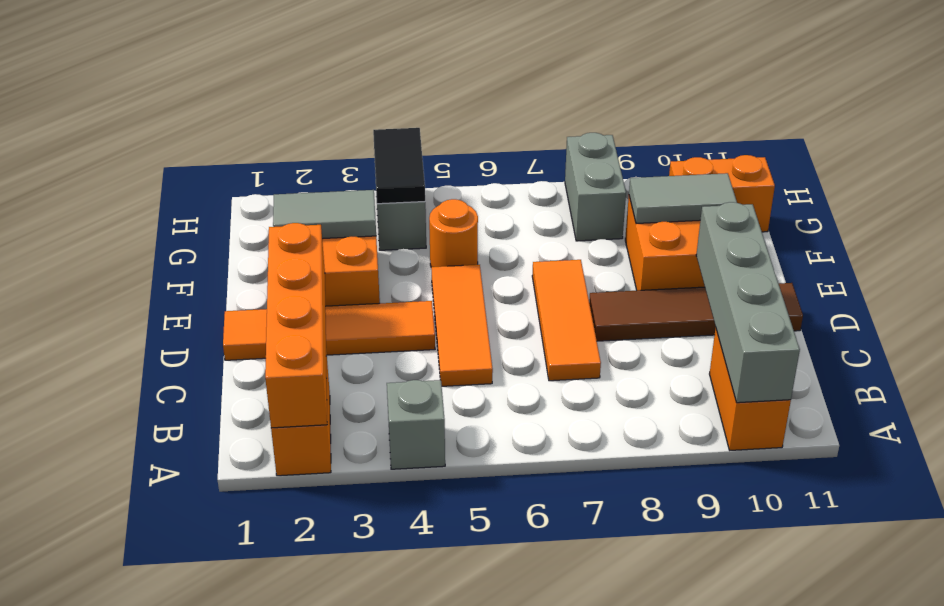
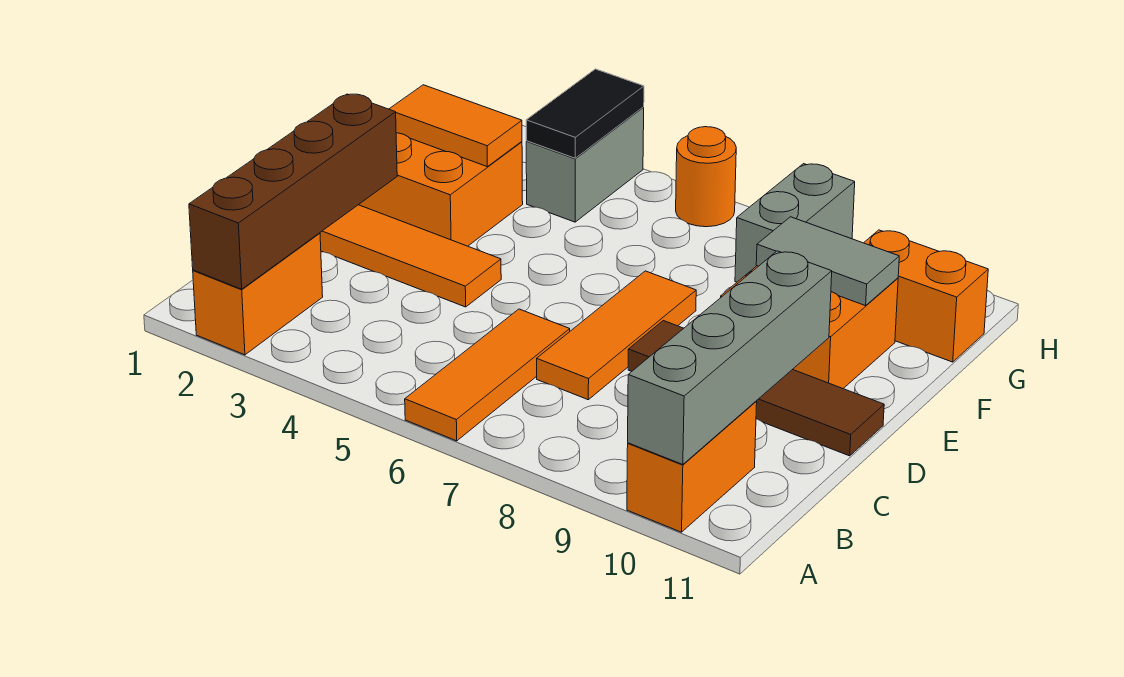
orange brick A2:D2 level 2 -> brown brick A2:D2 level 2
grey brick A4 level 1 -> none
orange tile C5:E5 level 1 -> orange tile A6:C6 level 1
grey tile F2:F3 level 2 -> orange tile F2:F3 level 2
orange round brick F5 level 1 -> orange round brick H6 level 1

